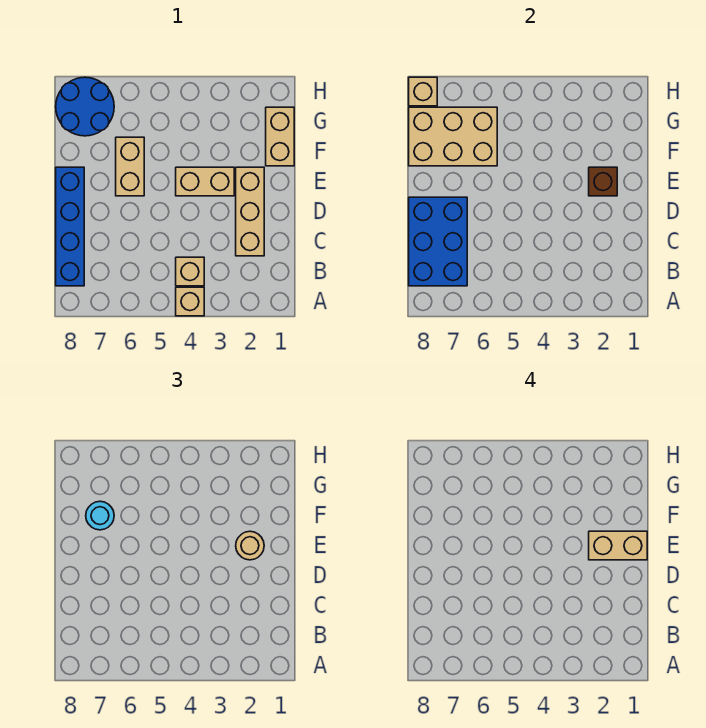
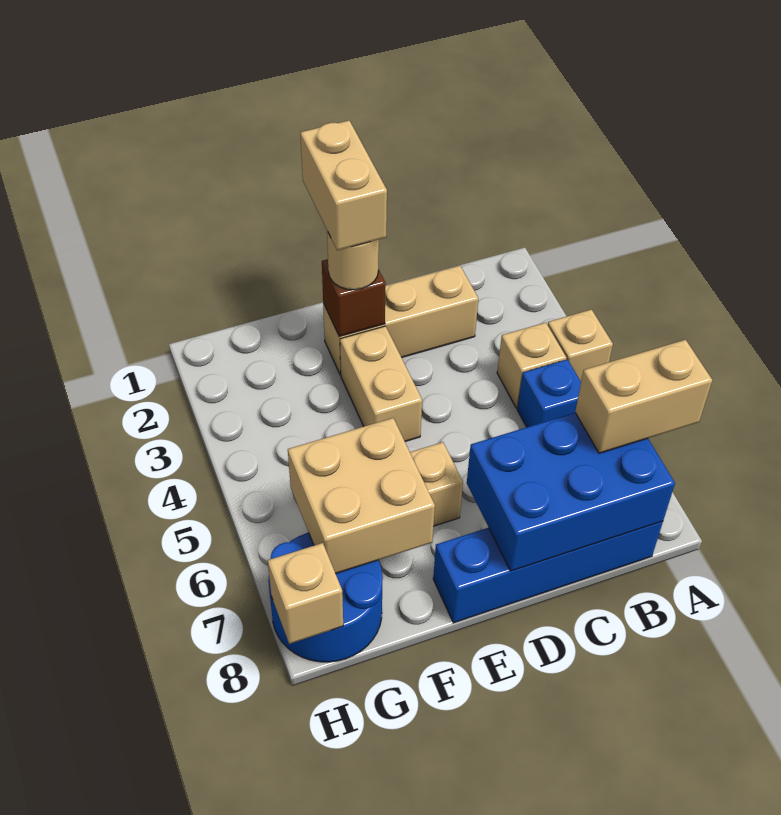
none -> blue brick B5 level 1
tan brick F1:G1 level 1 -> tan brick A7:B7 level 3
tan brick F6:G8 level 2 -> tan brick F6:G7 level 2
cyan round brick F7 level 3 -> none

